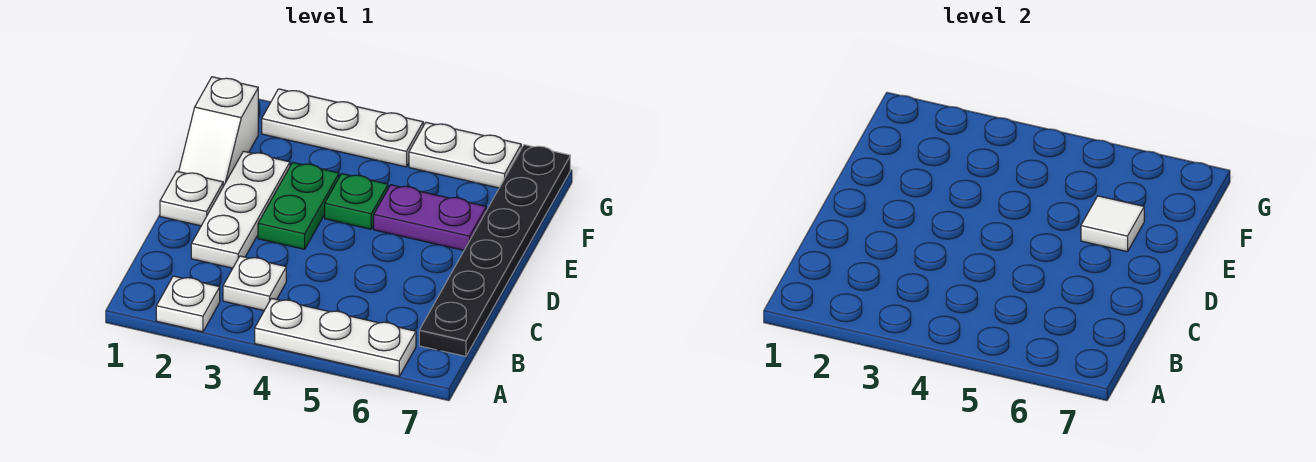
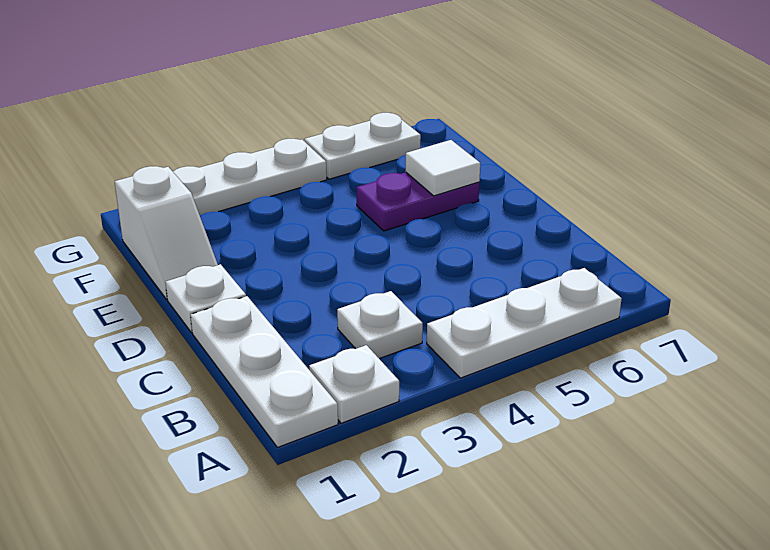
black plate B7:G7 level 1 -> none
white plate C2:E2 level 1 -> white plate A1:C1 level 1
green plate D3:E3 level 1 -> none
green plate E4 level 1 -> none

